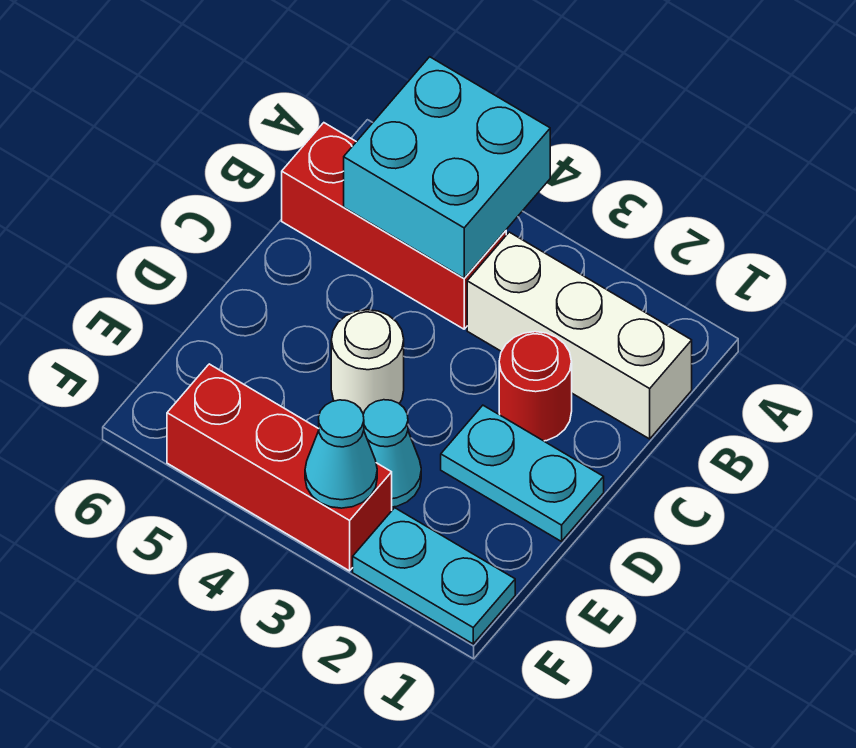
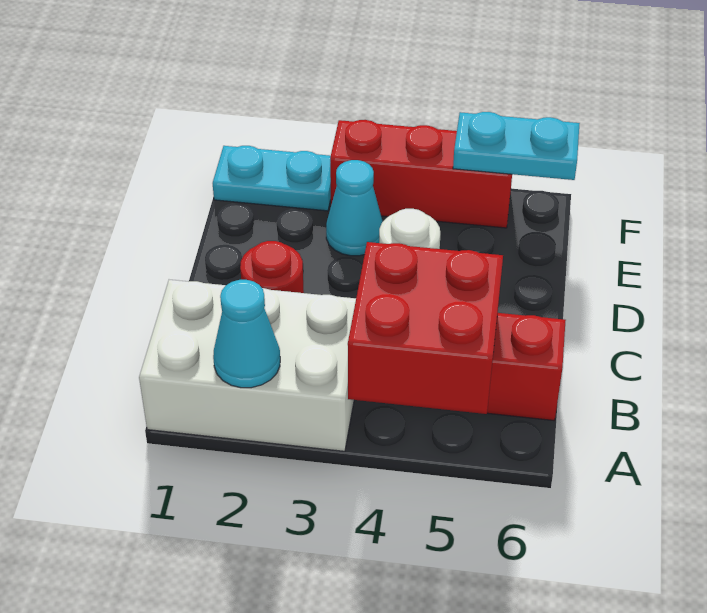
cyan brick A4:B5 level 2 -> red brick A4:B5 level 2
white brick B1:B3 level 1 -> white brick A1:B3 level 1
cyan plate D1:D2 level 1 -> cyan plate F5:F6 level 2
cyan cone F3 level 2 -> cyan cone A2 level 2

